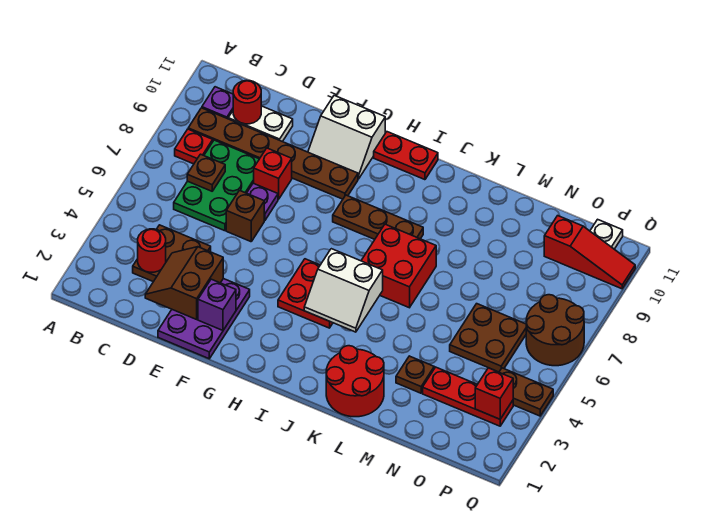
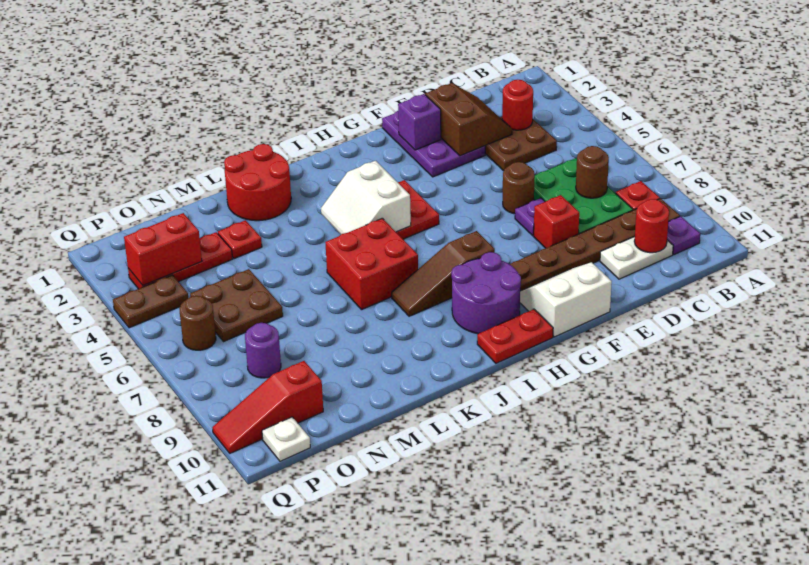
brown plate C7 level 2 -> brown round brick C7 level 2
brown brick E6 level 1 -> brown round brick E6 level 1
brown plate H8:J8 level 1 -> brown slope H8:J8 level 1 top H
none -> purple round brick H9:I10 level 1
white slope I4:J5 level 2 top 5 -> white slope I4:J5 level 2 top I
brown plate M3 level 1 -> red plate M3 level 1
none -> purple round brick O8 level 1
red brick P3 level 2 -> red brick O3:P3 level 2
brown round brick P6:Q7 level 1 -> brown round brick P6 level 1

